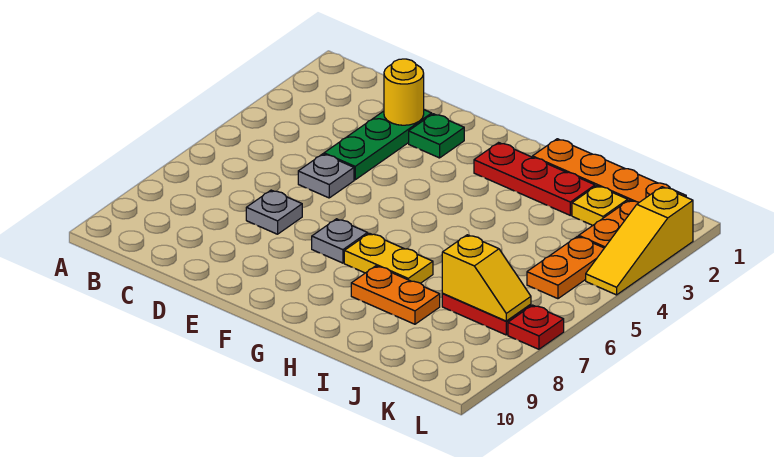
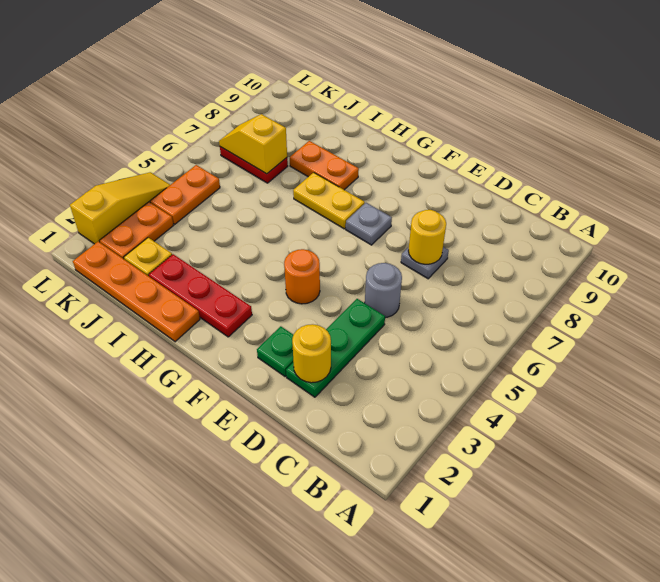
grey plate D5 level 1 -> grey round brick D5 level 1
none -> yellow round brick D7 level 2
none -> orange round brick F4 level 1
red plate L7 level 1 -> none

